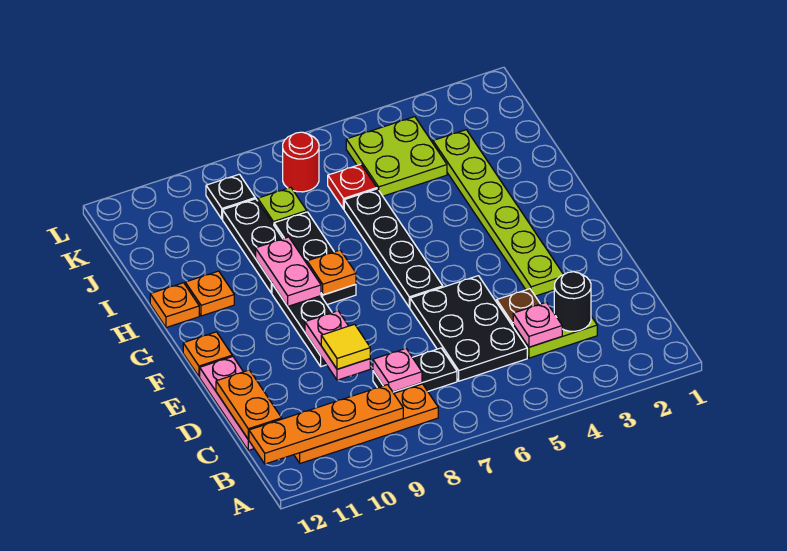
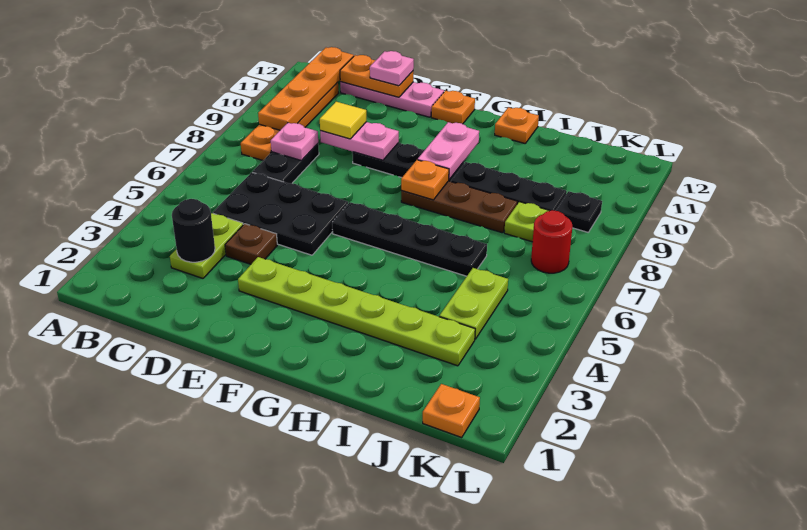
pink plate C4 level 2 -> pink plate D12 level 3
black plate G8:I8 level 1 -> brown plate G8:I8 level 1
pink plate G9:H9 level 2 -> pink plate G9:G10 level 2
orange plate H11 level 1 -> orange plate K1 level 1
lime plate J4:K5 level 1 -> lime plate J4:J5 level 1
red plate J6 level 1 -> none

